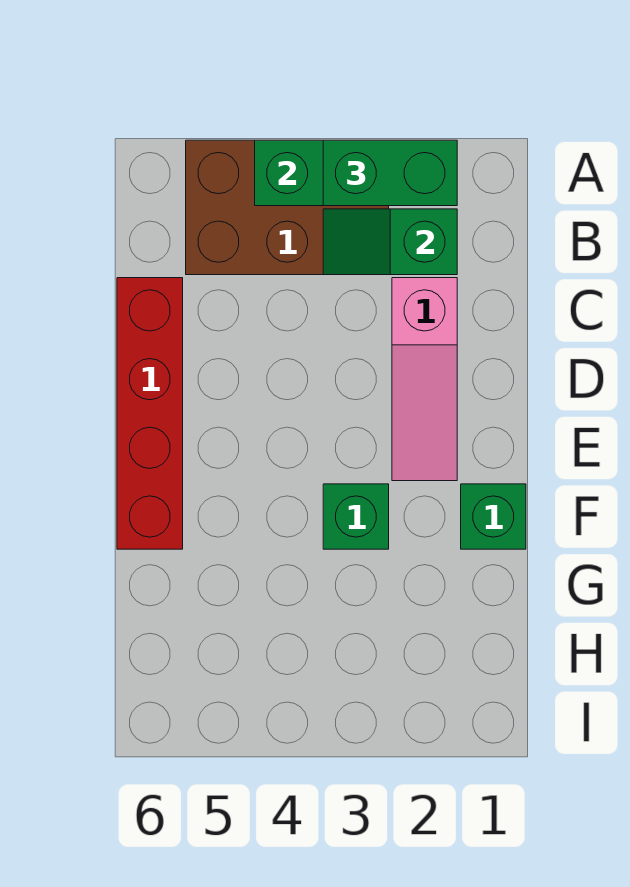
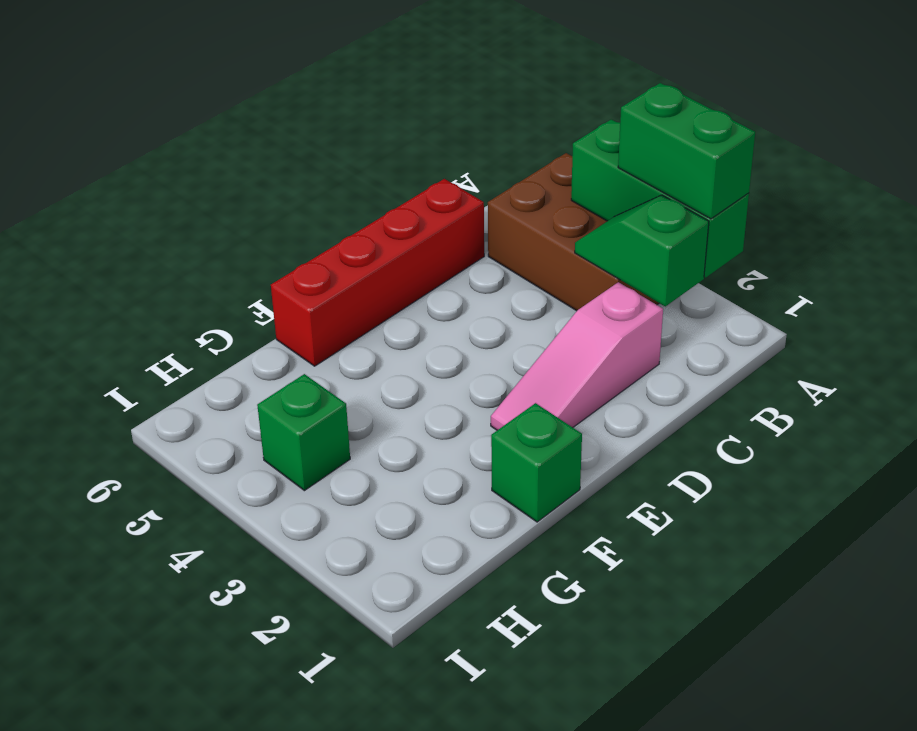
green brick F3 level 1 -> green brick H4 level 1

